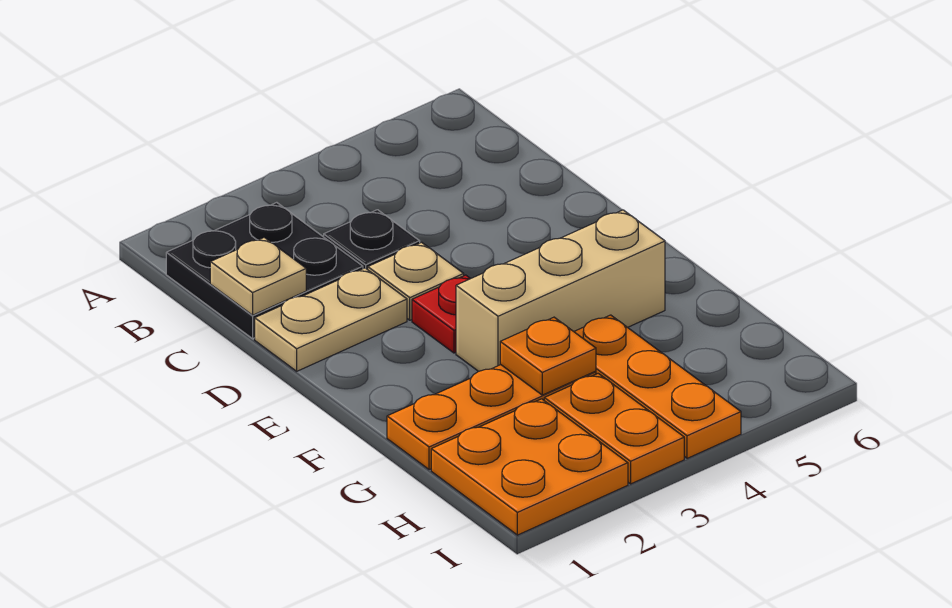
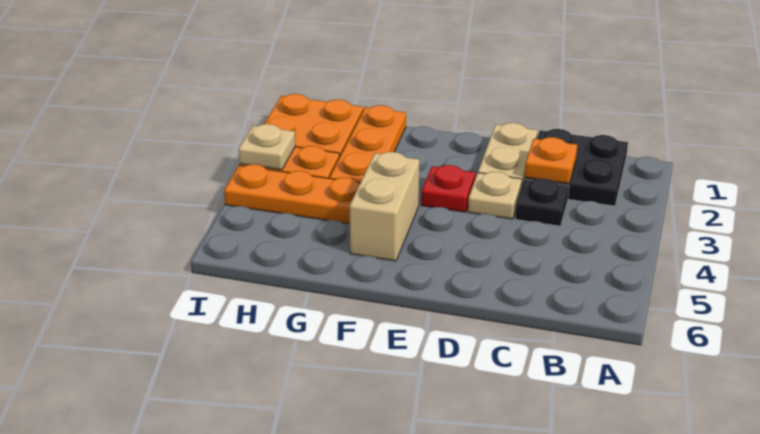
tan plate C1 level 2 -> tan plate I3 level 2
tan brick F3:F5 level 1 -> tan brick F4:F5 level 1
orange plate G3 level 2 -> orange plate C2 level 2

